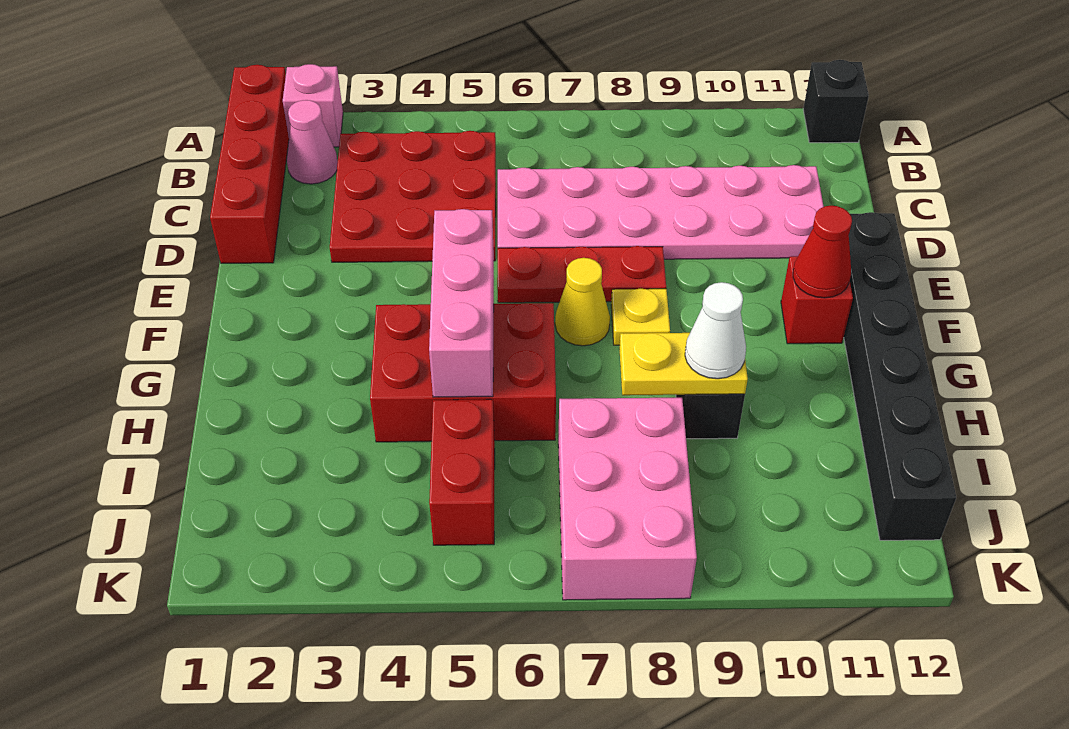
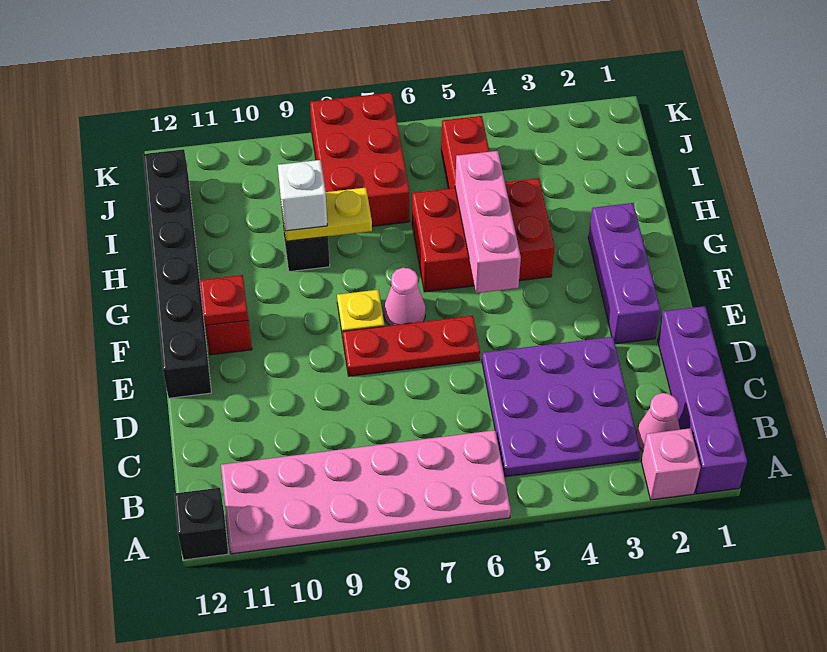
red brick A1:D1 level 1 -> purple brick A1:D1 level 1
red plate B3:D5 level 1 -> purple plate B3:D5 level 1
pink plate C6:D11 level 1 -> pink plate A6:B11 level 1
none -> purple brick E2:G2 level 1
yellow cone F7 level 1 -> pink cone F7 level 1
red cone F11 level 2 -> red plate F11 level 2
white cone H9 level 3 -> white brick H9 level 3
pink brick I7:K8 level 1 -> red brick I7:K8 level 1

